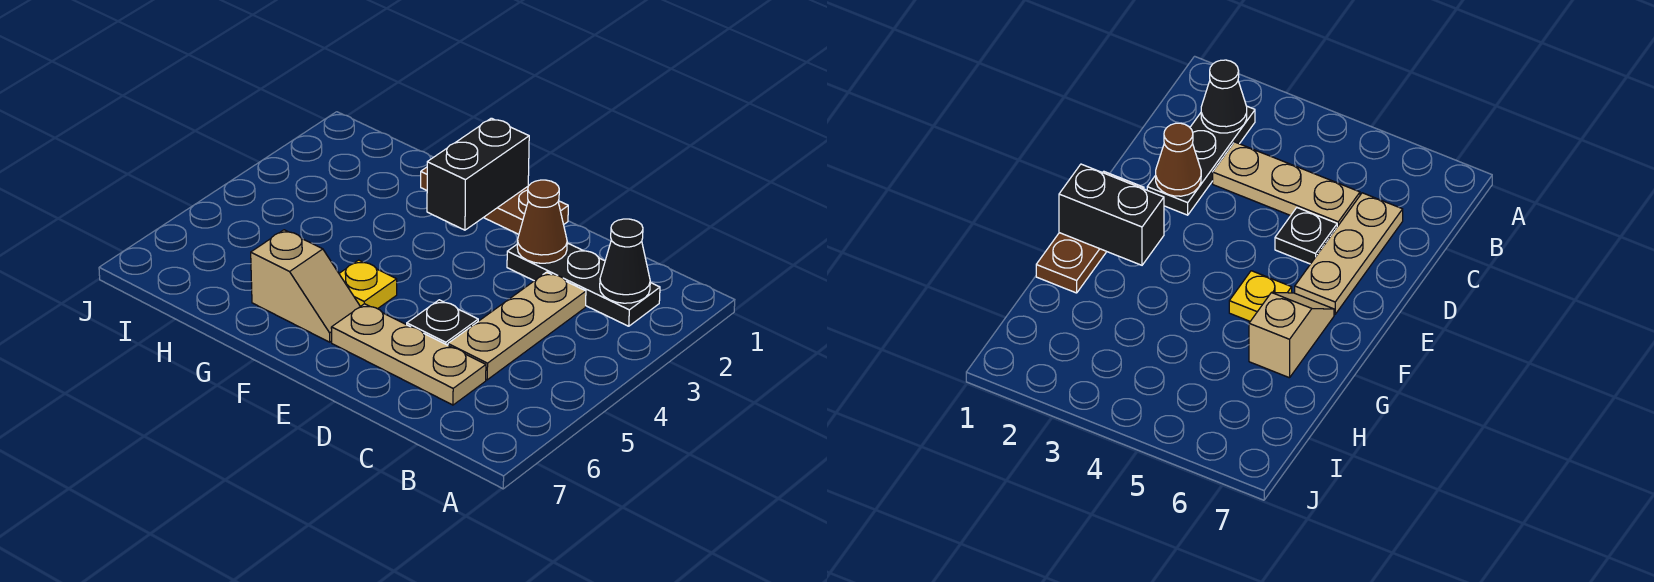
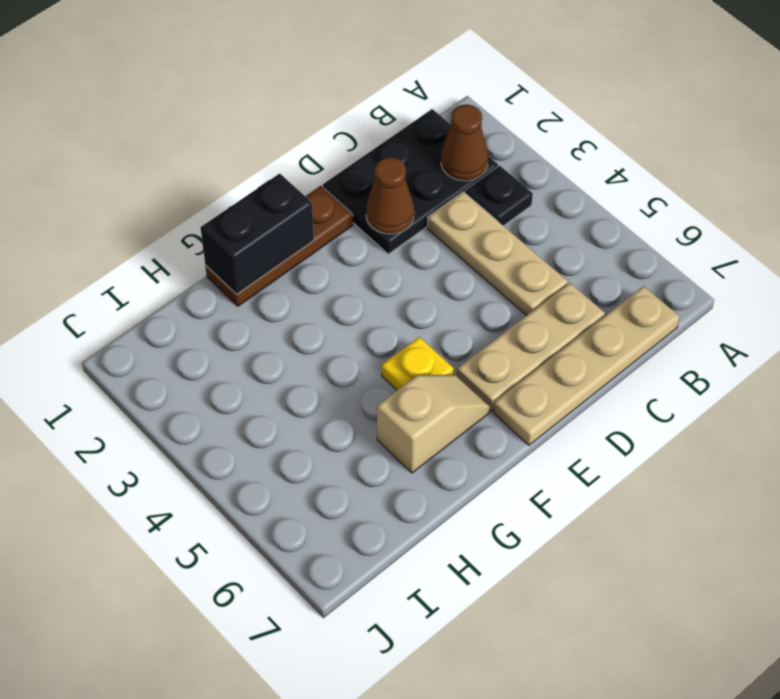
black plate B2:D2 level 1 -> black plate B1:D2 level 1
black cone B2 level 2 -> brown cone B2 level 2
none -> tan plate B7:E7 level 1
black plate D5 level 1 -> black plate B3 level 1
black brick F1:F2 level 2 -> black brick F1:G1 level 2

